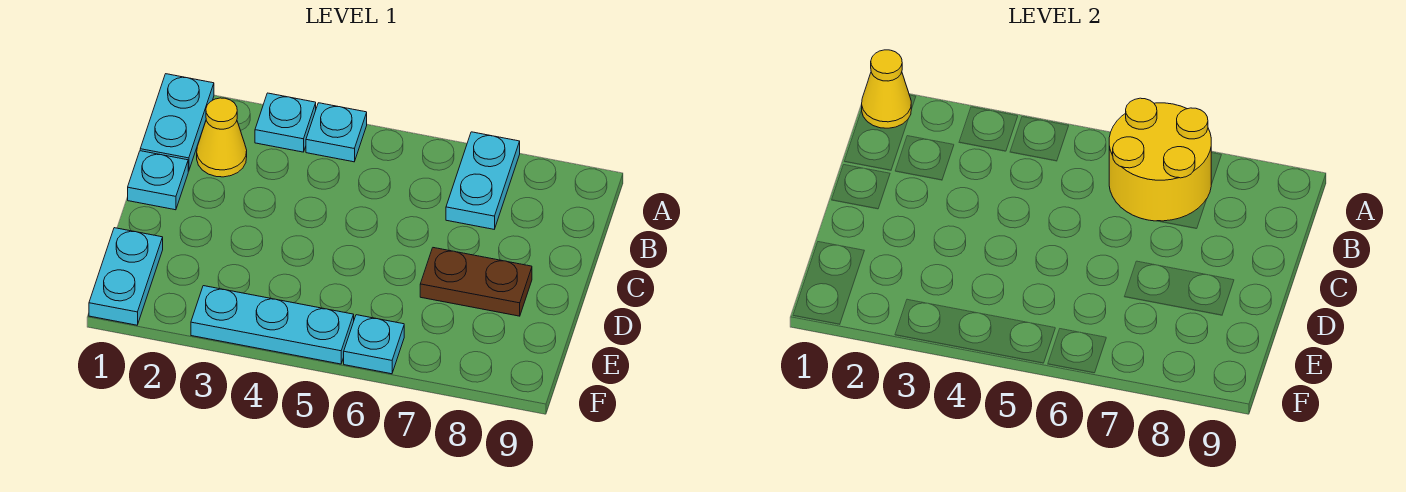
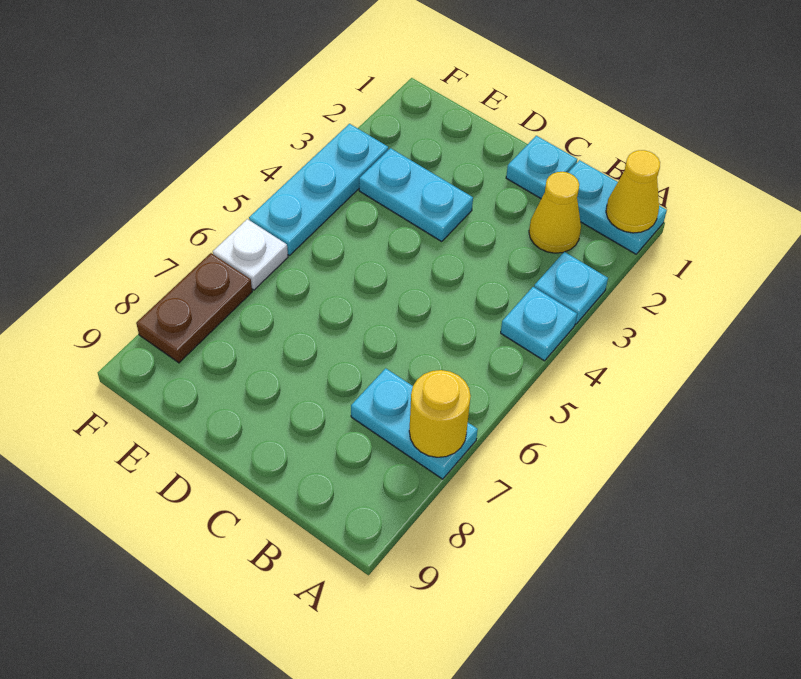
yellow round brick A6:B7 level 2 -> yellow round brick A7 level 2
brown plate D7:D8 level 1 -> brown plate F7:F8 level 1
cyan plate E1:F1 level 1 -> cyan plate D3:E3 level 1
cyan plate F6 level 1 -> white plate F6 level 1

